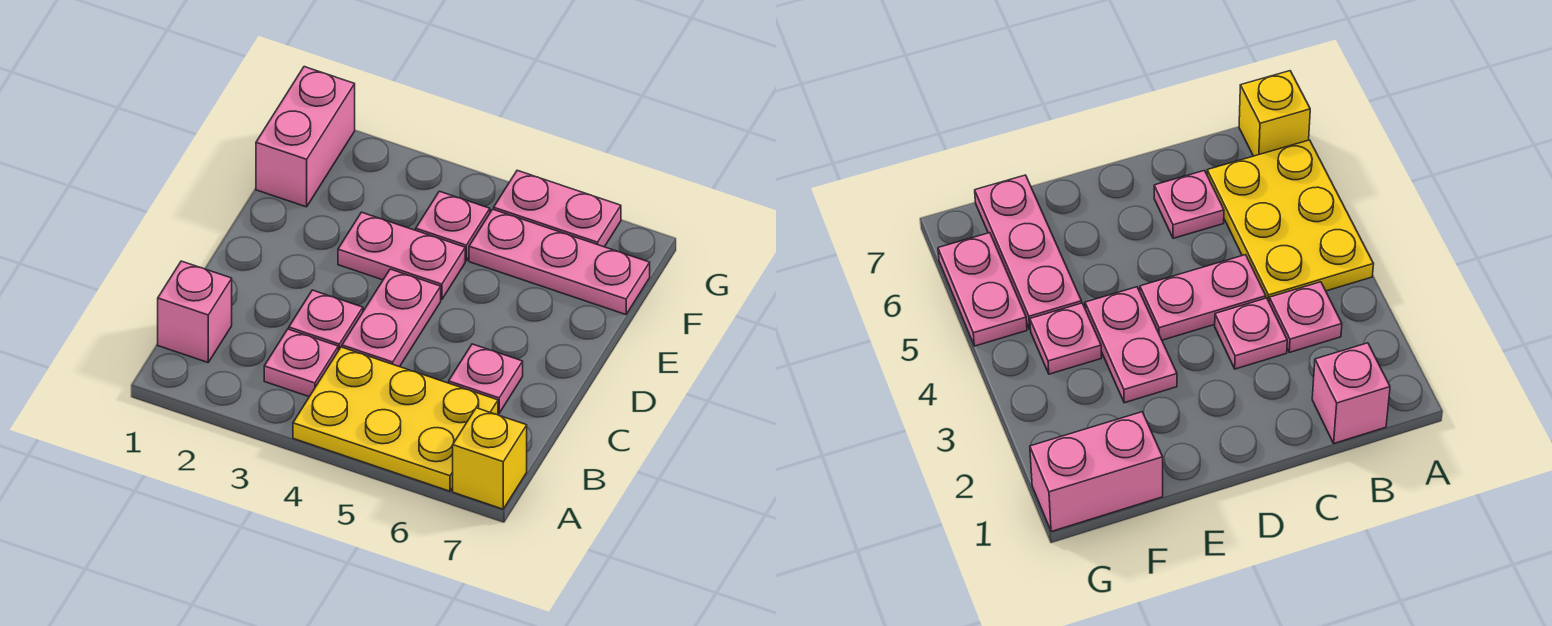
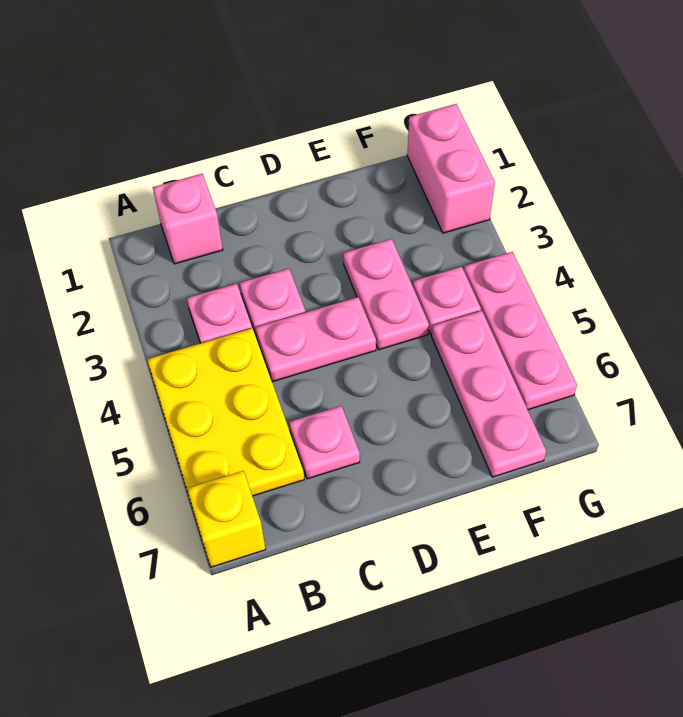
pink brick F1:G1 level 1 -> pink brick G1:G2 level 1
pink plate G5:G6 level 1 -> pink plate G4:G6 level 1

